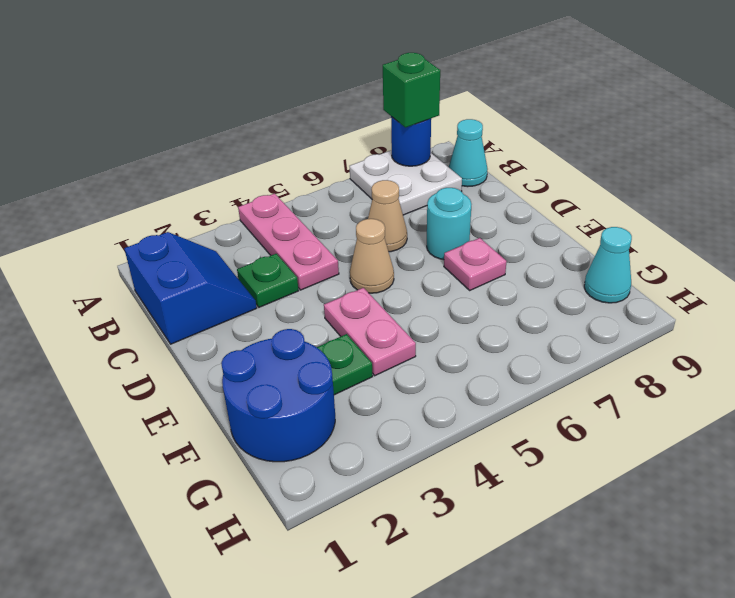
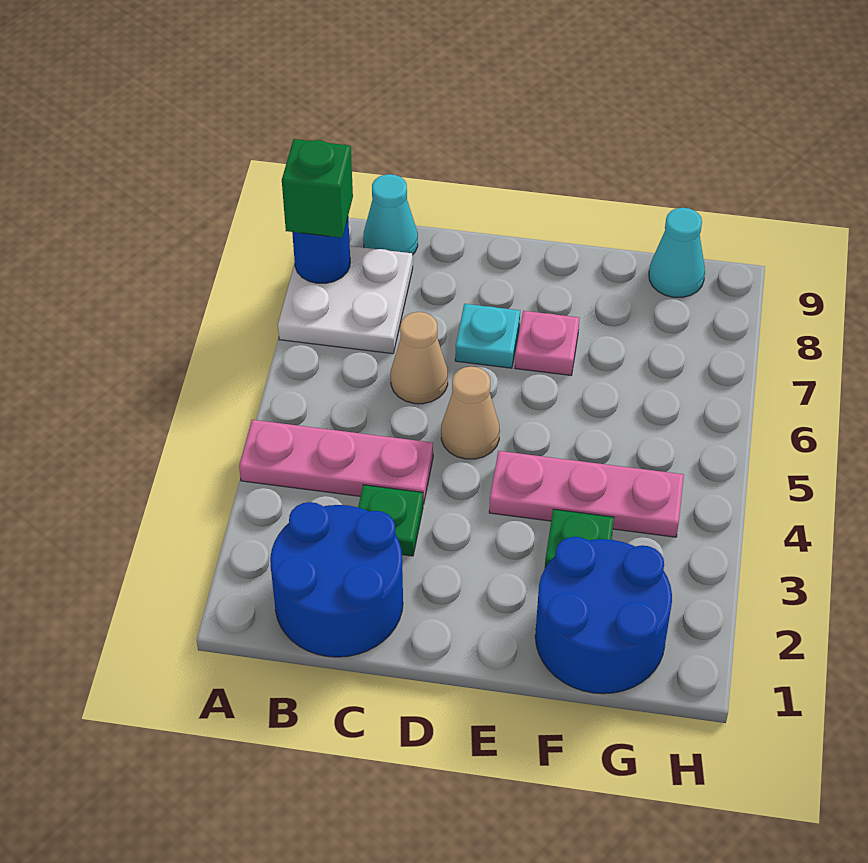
blue slope B1:C2 level 1 top 1 -> blue round brick B1:C2 level 1
cyan round brick D7 level 1 -> cyan plate D7 level 1
pink plate E4:F4 level 1 -> pink plate E4:G4 level 1

